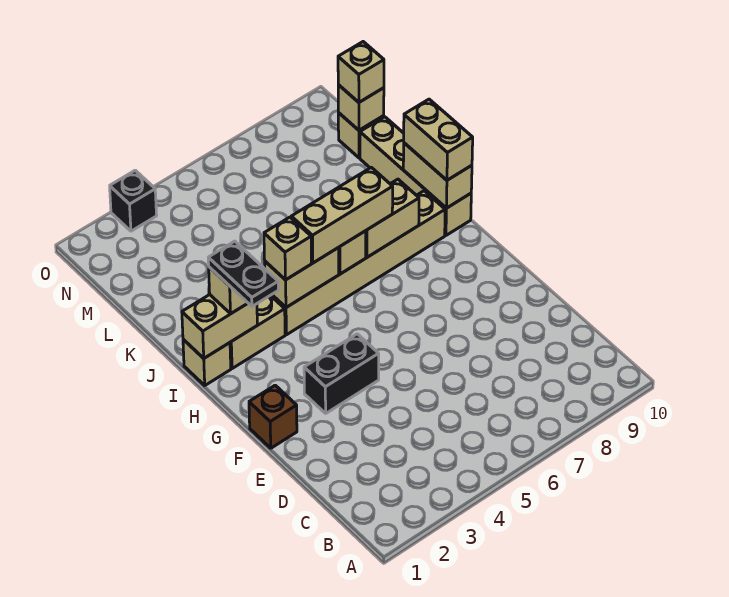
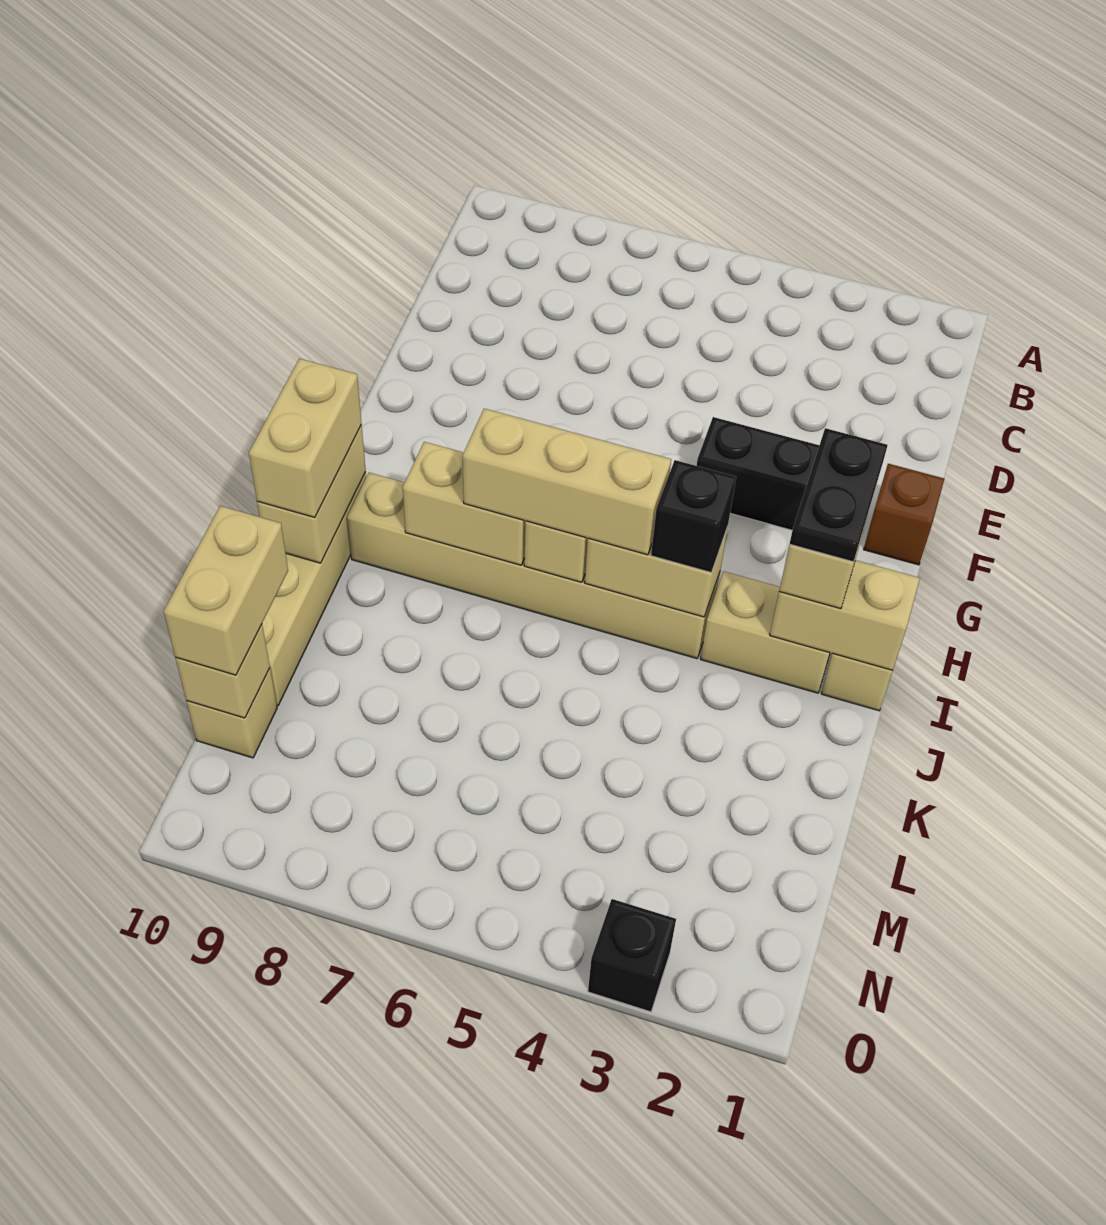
tan brick I4 level 3 -> black brick I4 level 3
tan brick M10 level 3 -> tan brick L10:M10 level 3

